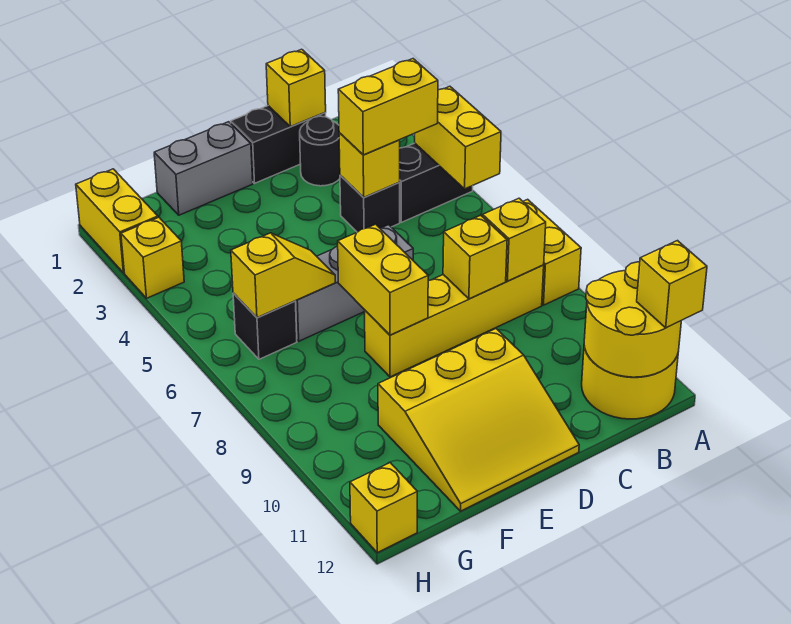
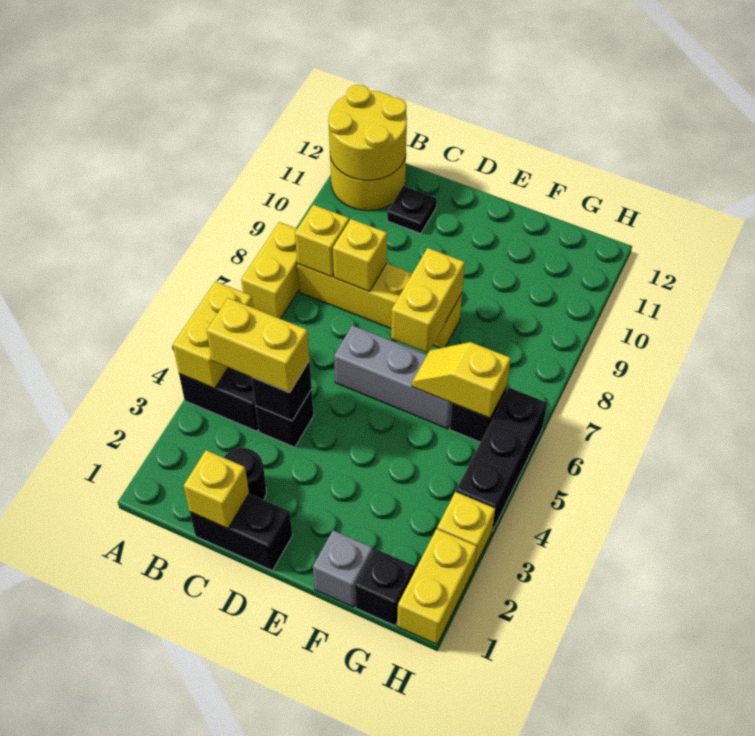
yellow brick A12 level 3 -> none
yellow brick C4 level 2 -> black brick C4 level 2
none -> black plate C11 level 1
yellow slope D10:F12 level 1 top 10 -> none
grey brick E1:F1 level 1 -> grey brick F1 level 1
none -> black brick G1 level 1
none -> black brick H4:H6 level 1
yellow brick H12 level 1 -> none

